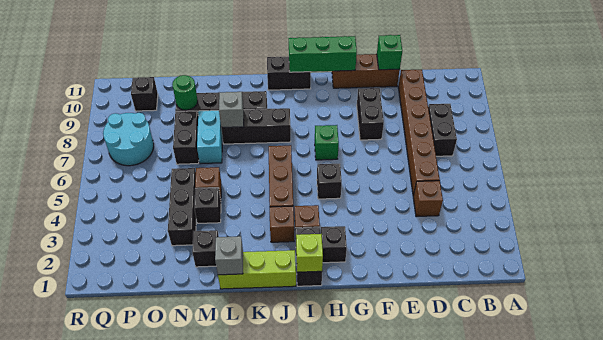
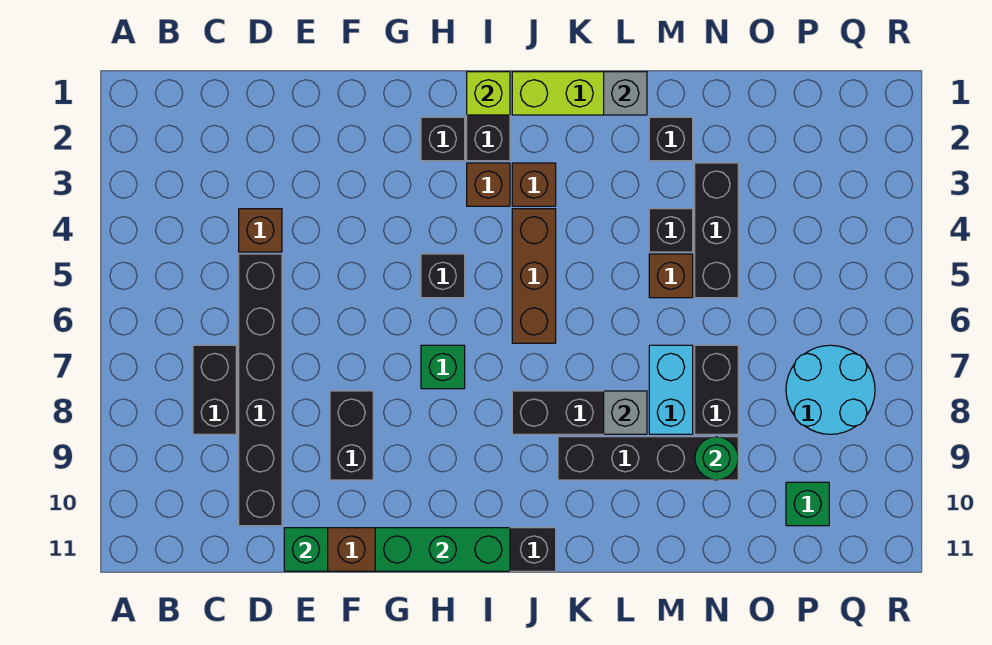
brown brick D5:D10 level 1 -> black brick D5:D10 level 1
black brick P10 level 1 -> green brick P10 level 1

